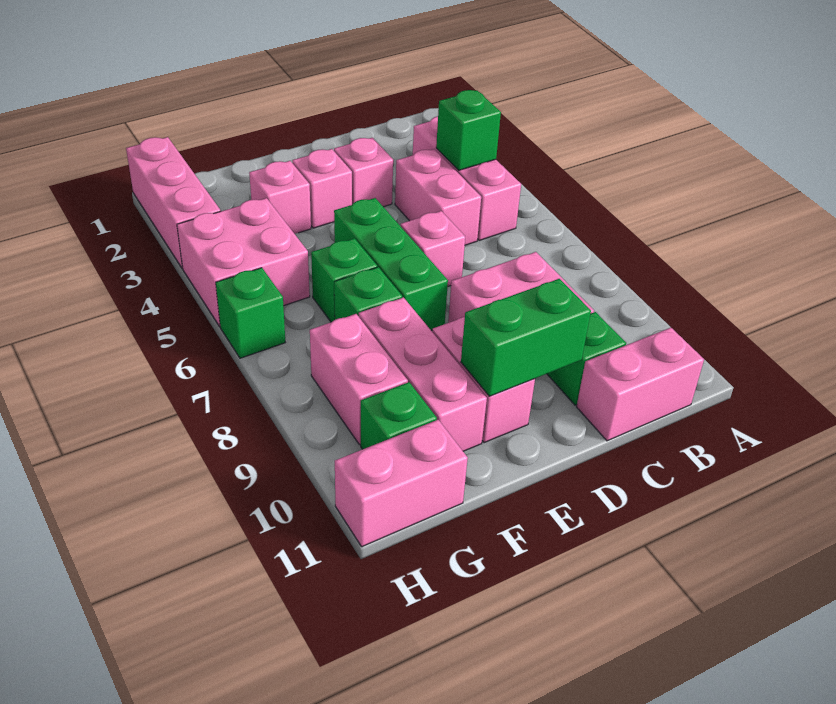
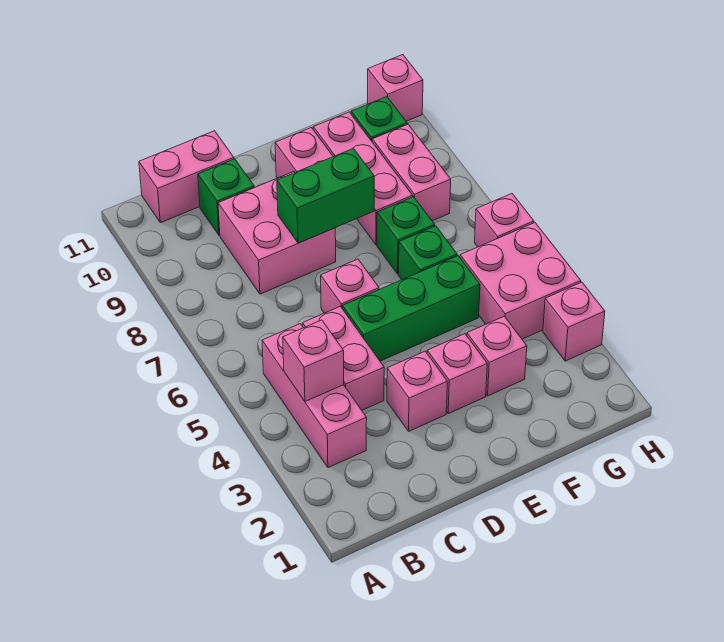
green brick B4 level 2 -> pink brick B4 level 2
green brick D10:E10 level 2 -> green brick D8:E8 level 2
green brick E5:E7 level 1 -> green brick D5:F5 level 1
pink brick G11:H11 level 1 -> pink brick H11 level 1
pink brick H1:H3 level 1 -> pink brick H3 level 1
green brick H6 level 1 -> pink brick H6 level 1

